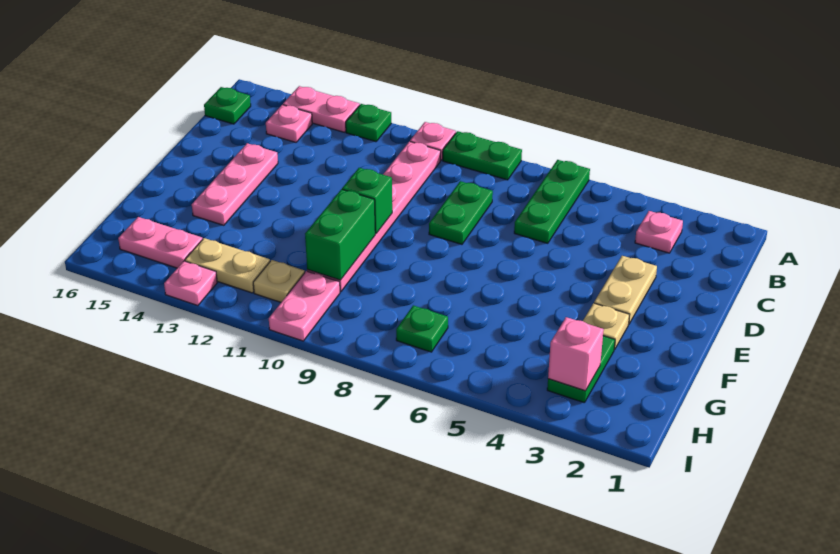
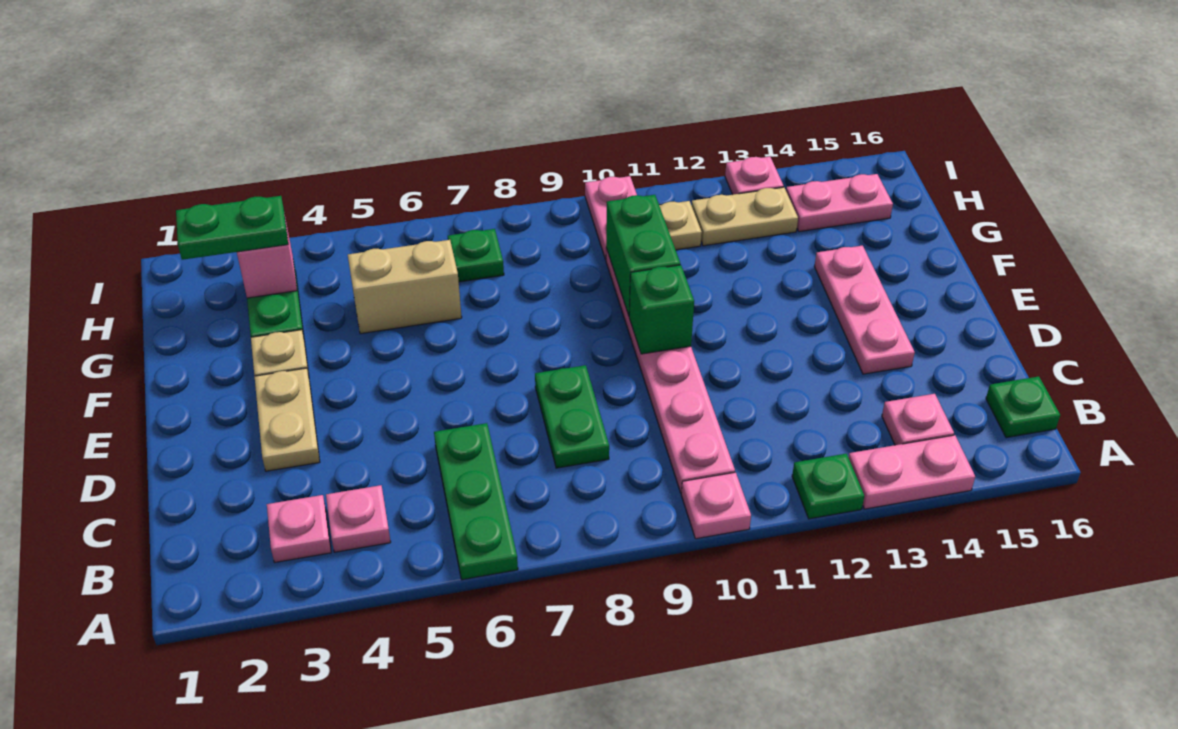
green plate A8:A9 level 1 -> green plate H2:H3 level 3
none -> pink plate B4 level 1
none -> tan brick G5:G6 level 1

